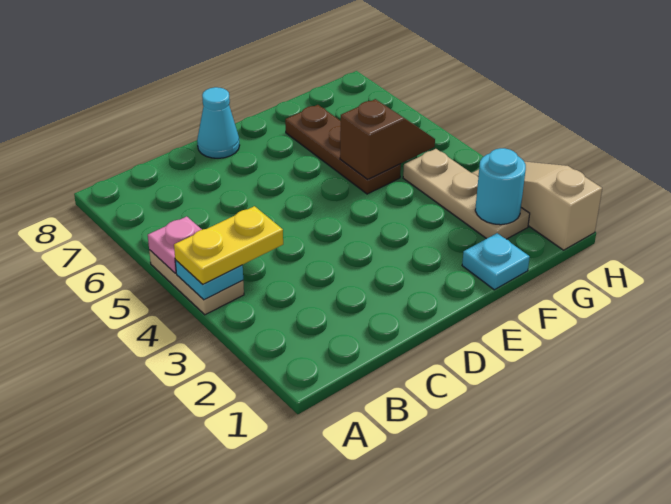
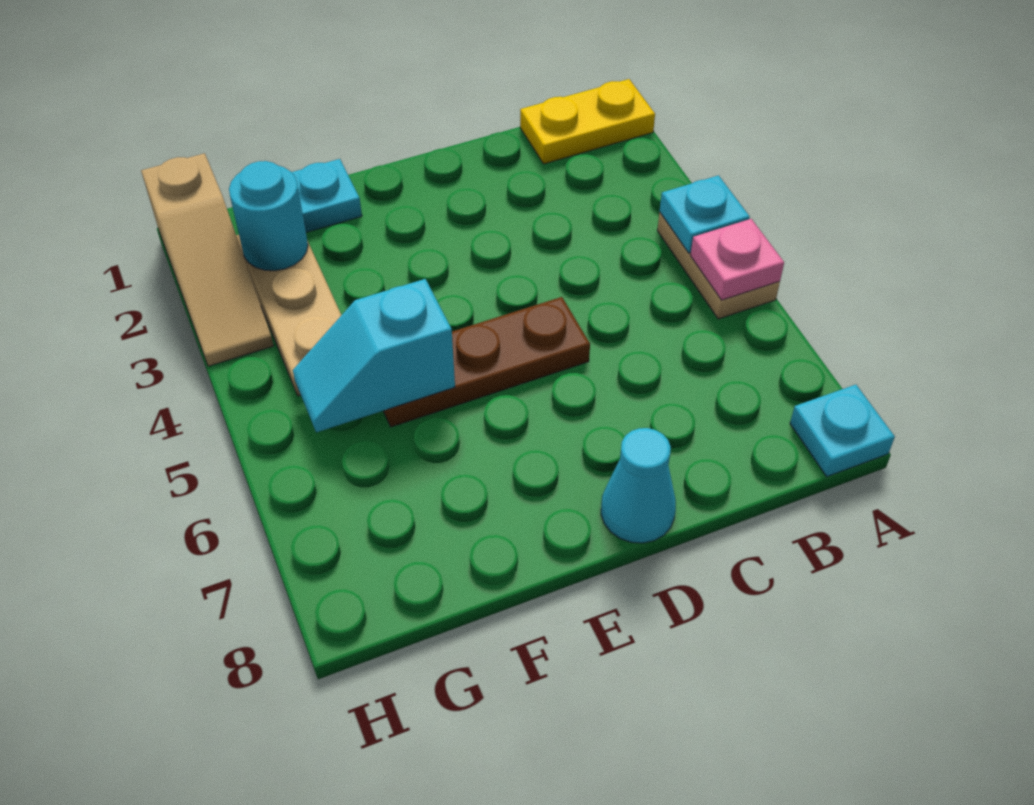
yellow plate A4:B4 level 3 -> yellow plate A1:B1 level 1
none -> cyan plate A8 level 1
brown plate F5:F7 level 1 -> brown plate D5:F5 level 1
brown slope F5:G5 level 2 top F -> cyan slope F5:G5 level 2 top F

